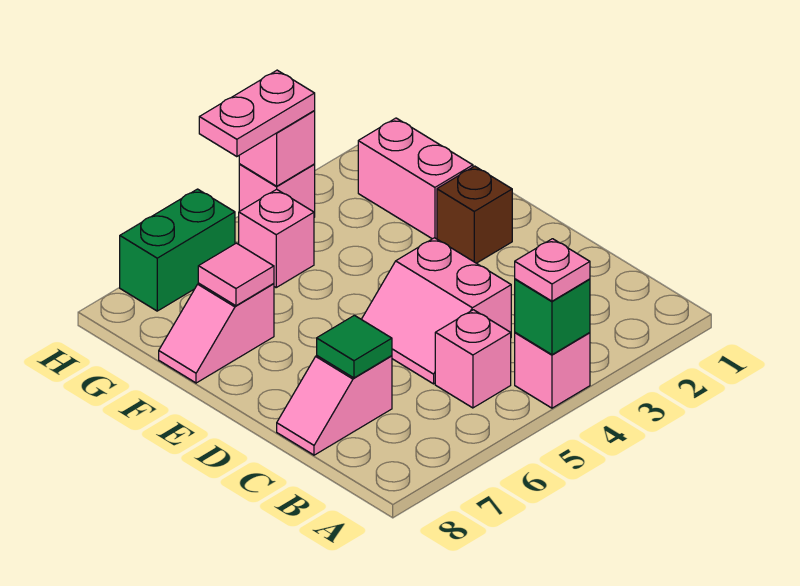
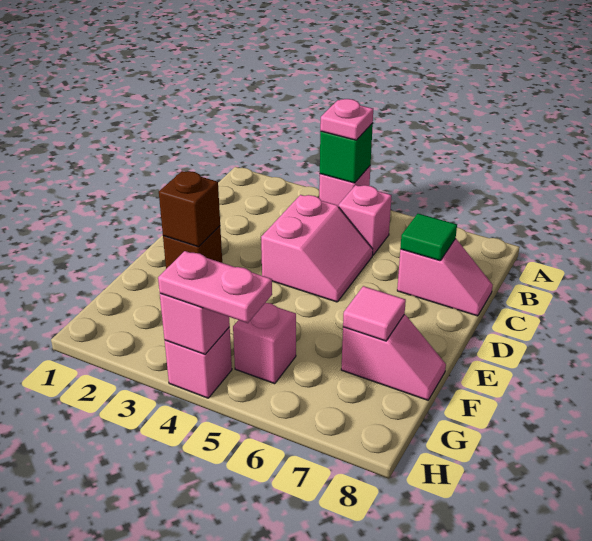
none -> brown brick E2 level 2
pink brick F2:G2 level 1 -> none
green brick H6:H7 level 1 -> none

